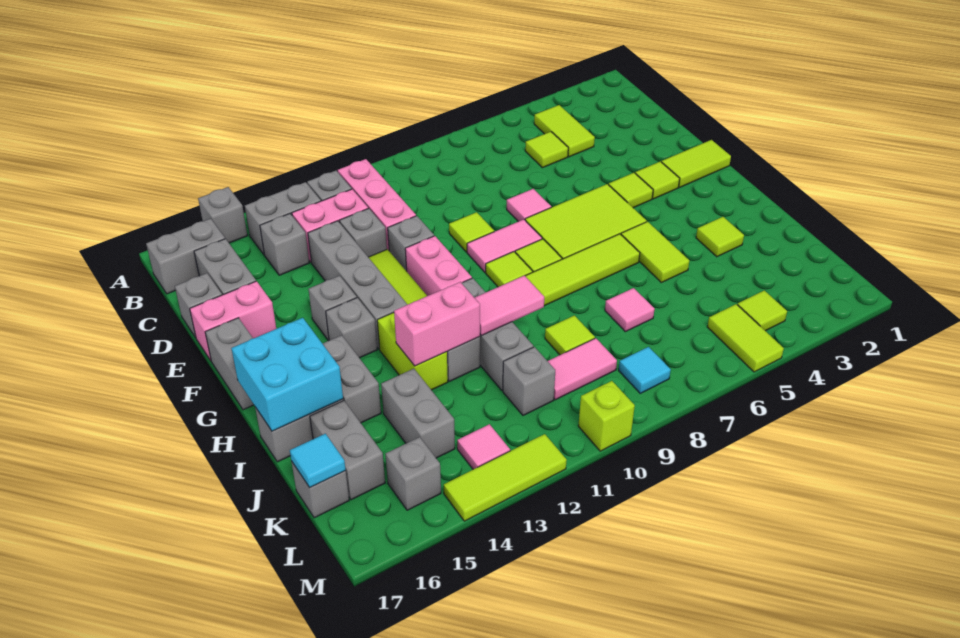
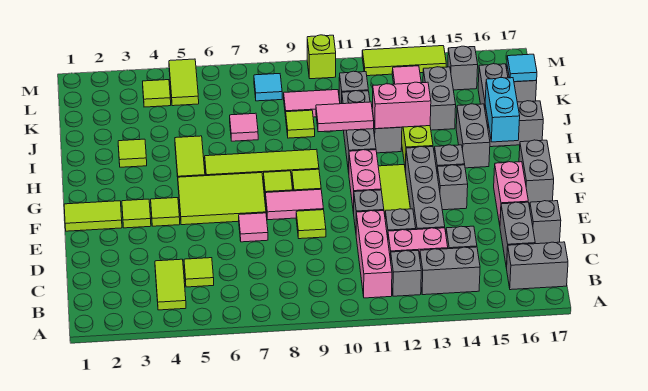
grey brick A15 level 1 -> none
pink brick E16:E17 level 1 -> pink brick E16:F16 level 1
cyan brick H16:I17 level 2 -> cyan brick H16:I16 level 2

